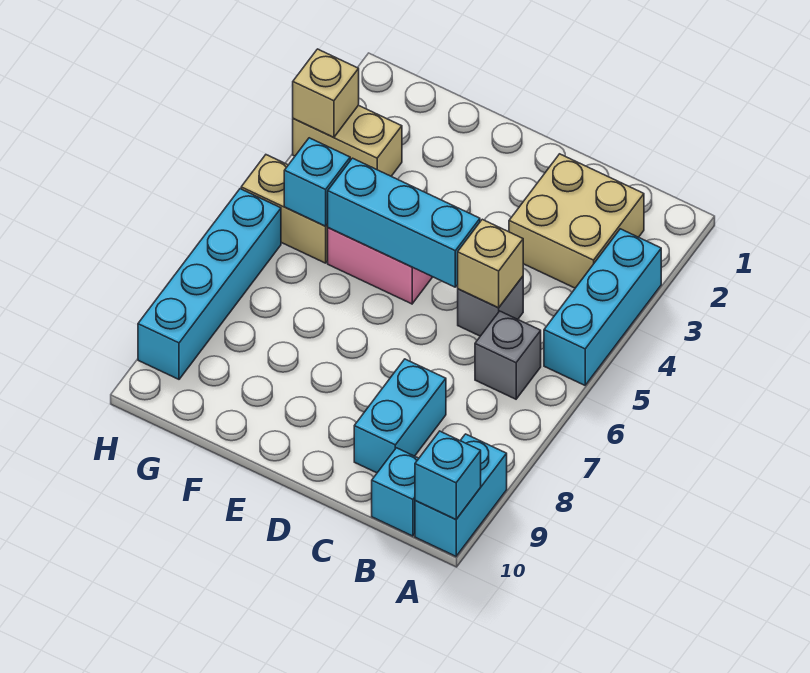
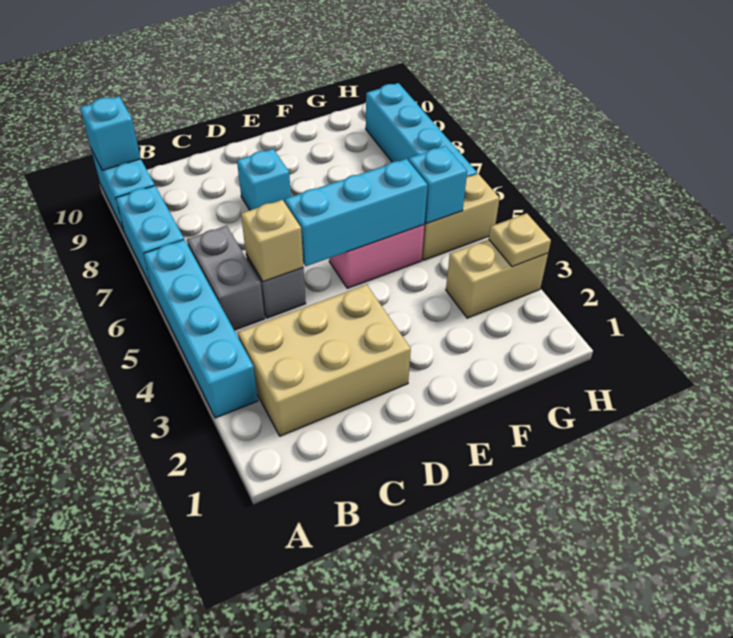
cyan brick A3:A5 level 1 -> cyan brick A3:A6 level 1
tan brick B2:C3 level 1 -> tan brick B2:D3 level 1
grey brick B6 level 1 -> grey brick B5:B6 level 1
cyan brick B10 level 1 -> cyan brick D8 level 1
cyan brick C8:C9 level 1 -> cyan brick A7:A8 level 1
tan brick H3 level 2 -> tan plate H3 level 2

